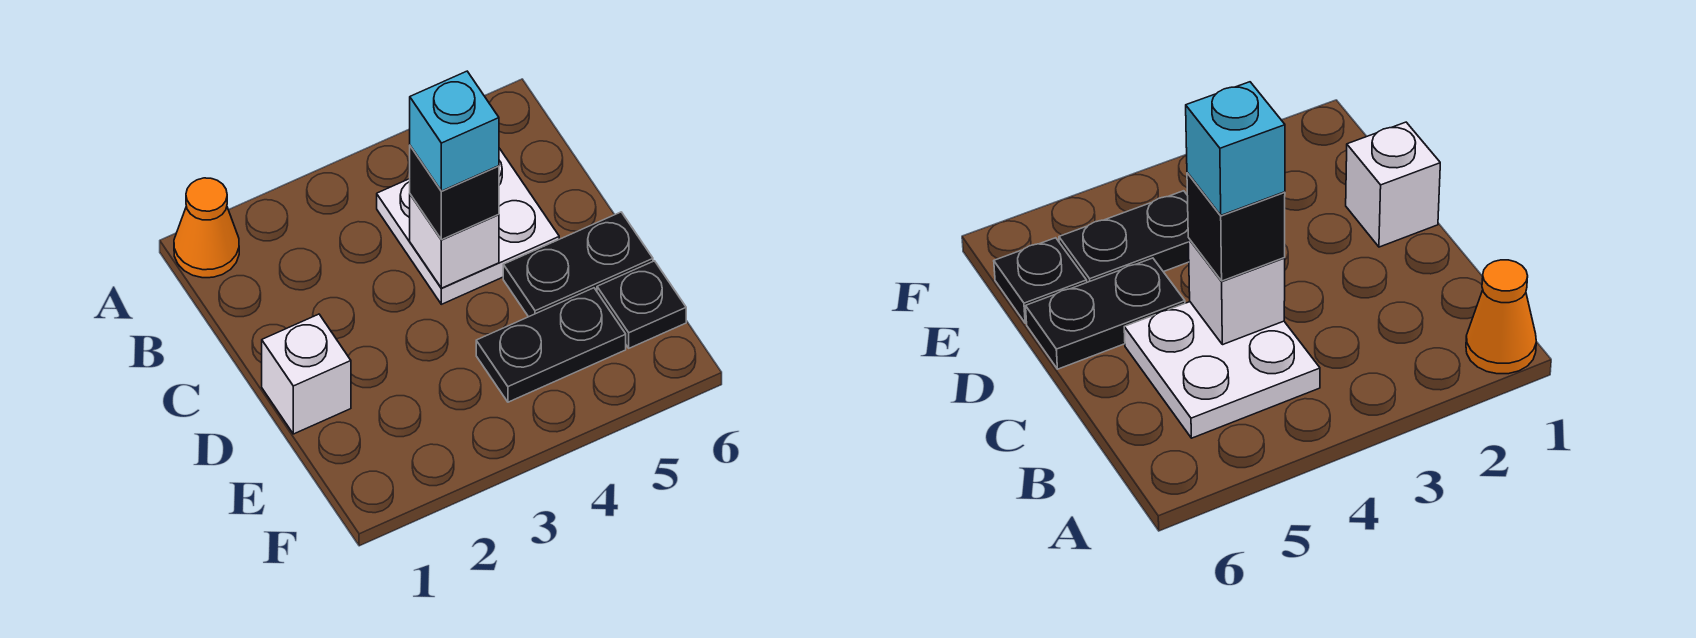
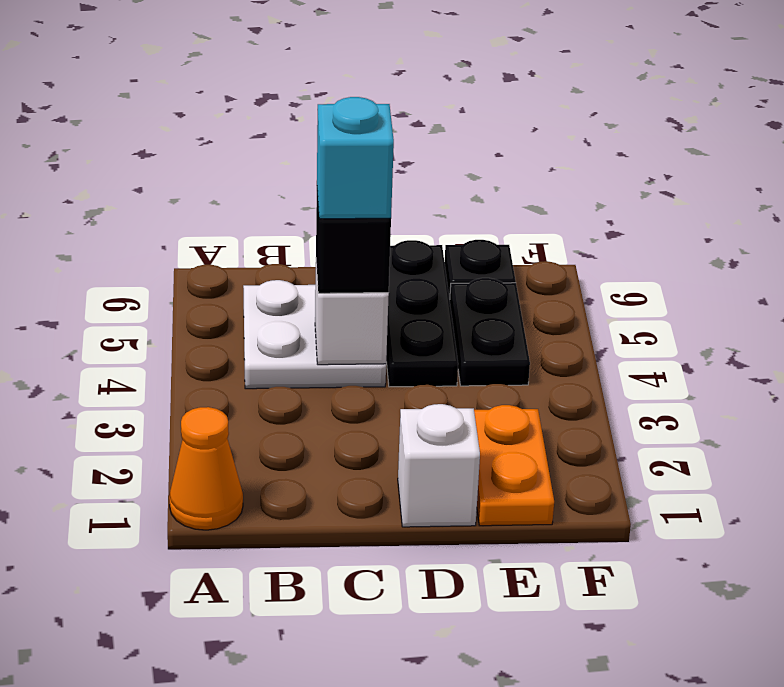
black plate D5:D6 level 1 -> black plate D4:D6 level 1
none -> orange plate E1:E2 level 1

